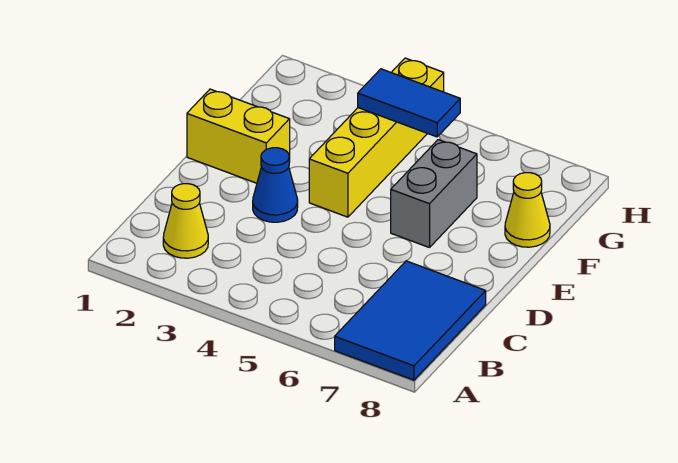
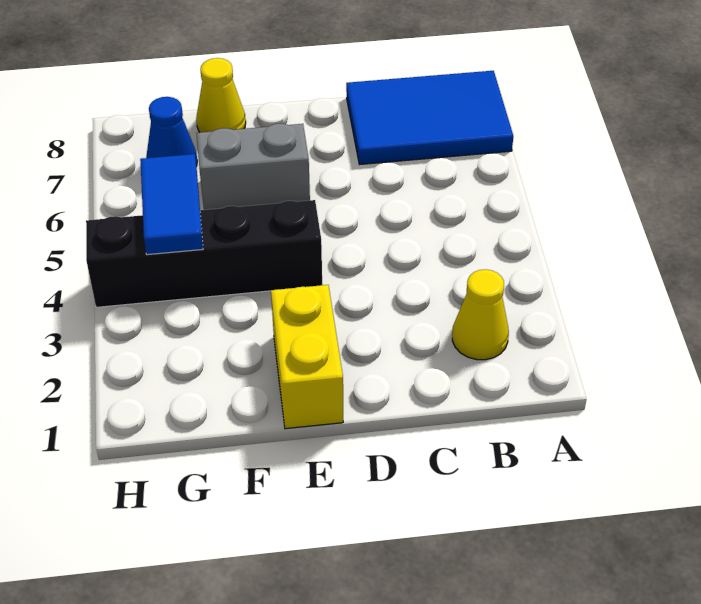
blue cone D3 level 1 -> blue cone G7 level 1
yellow brick E4:H4 level 1 -> black brick E4:H4 level 1

